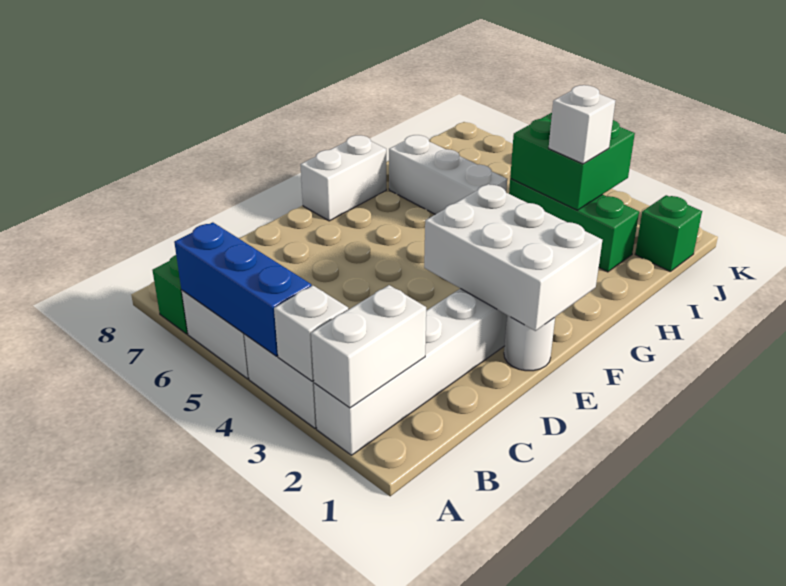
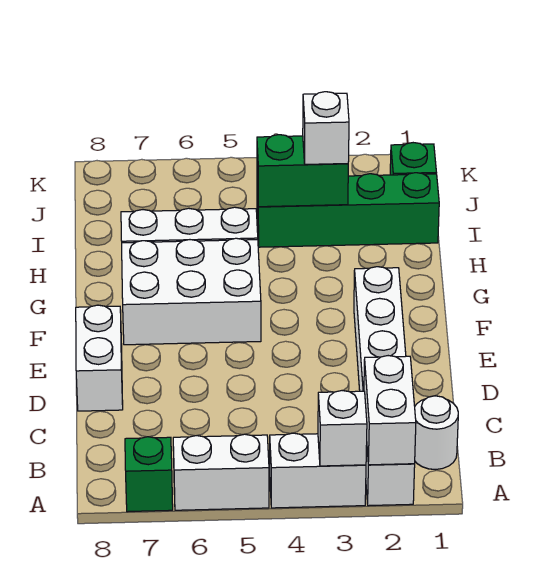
blue brick A4:A6 level 2 -> none
white round brick E1 level 1 -> white round brick B1 level 1
white brick E1:F3 level 2 -> white brick F5:G7 level 1
white brick F8:G8 level 1 -> white brick D8:E8 level 1
green brick I2:I4 level 1 -> green brick I1:I4 level 1
green brick I3:J4 level 2 -> green brick I3:I4 level 2

